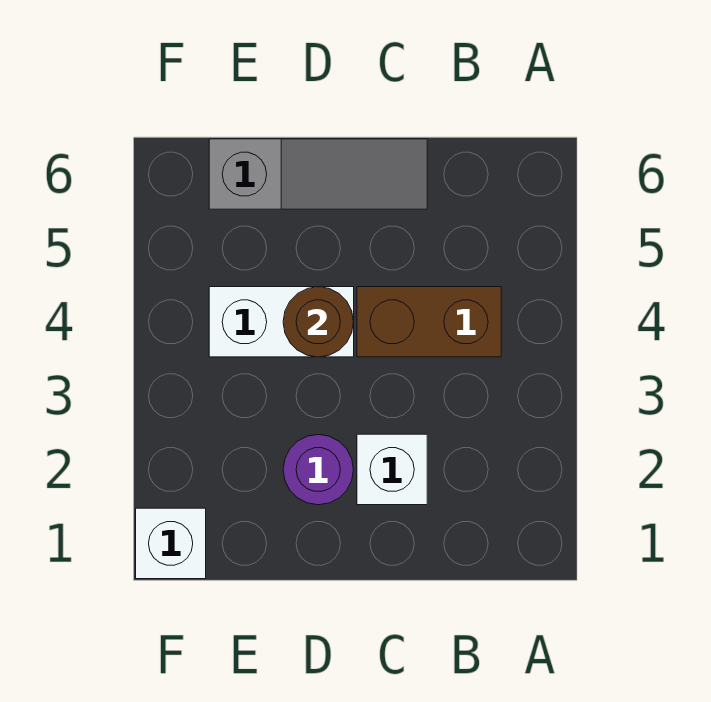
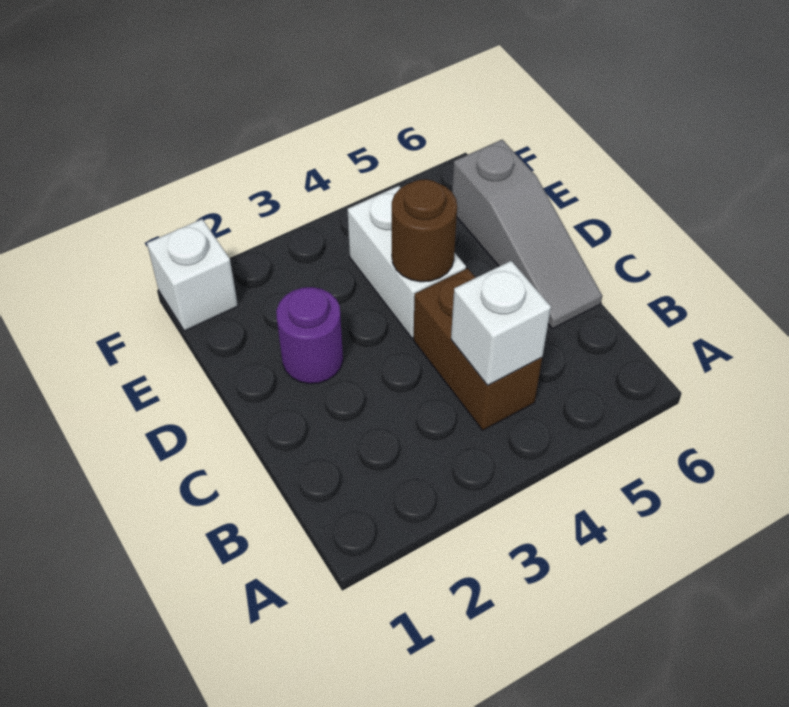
white brick C2 level 1 -> white brick B4 level 2

